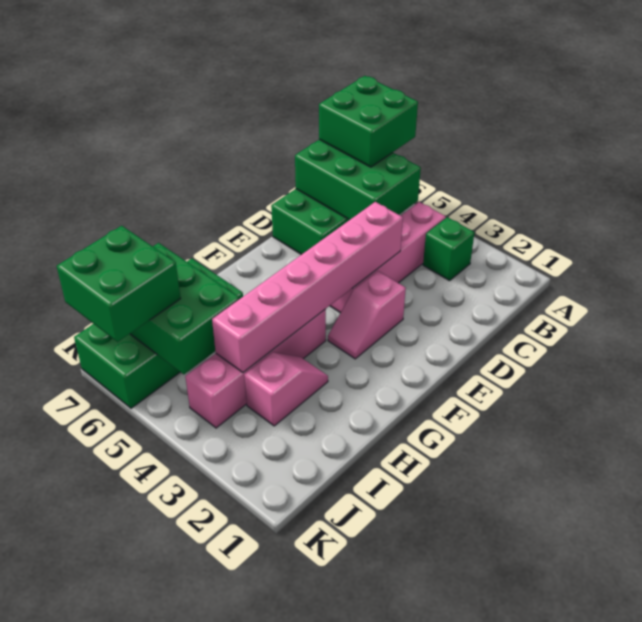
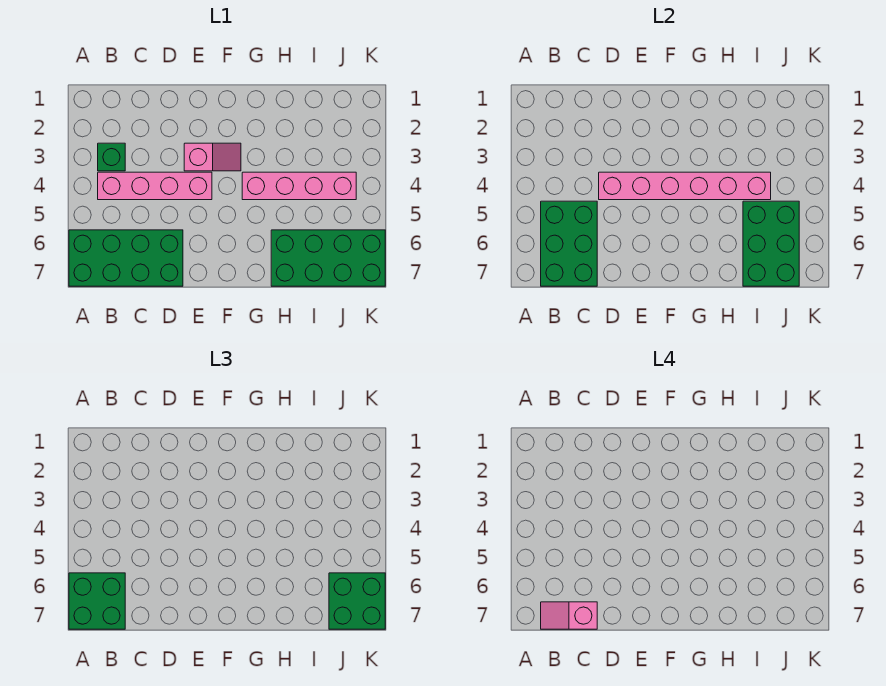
pink slope H3:I3 level 1 top I -> pink slope B7:C7 level 4 top C

